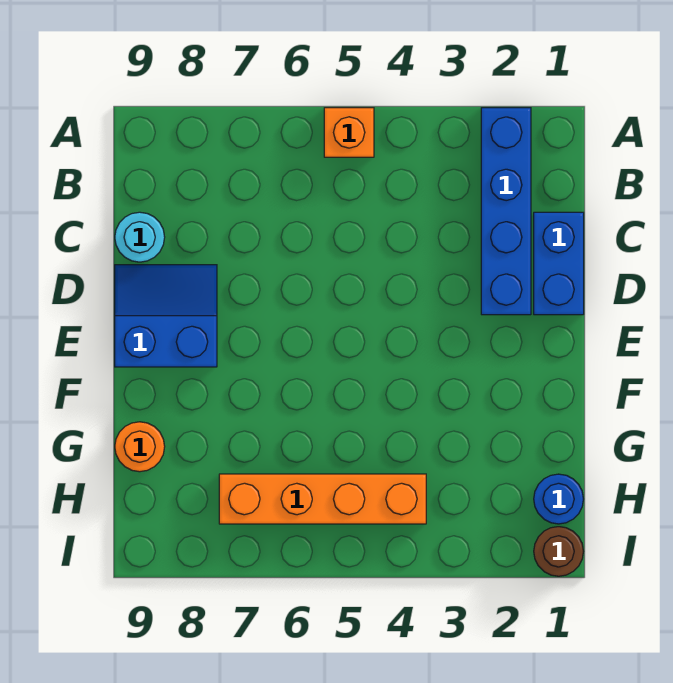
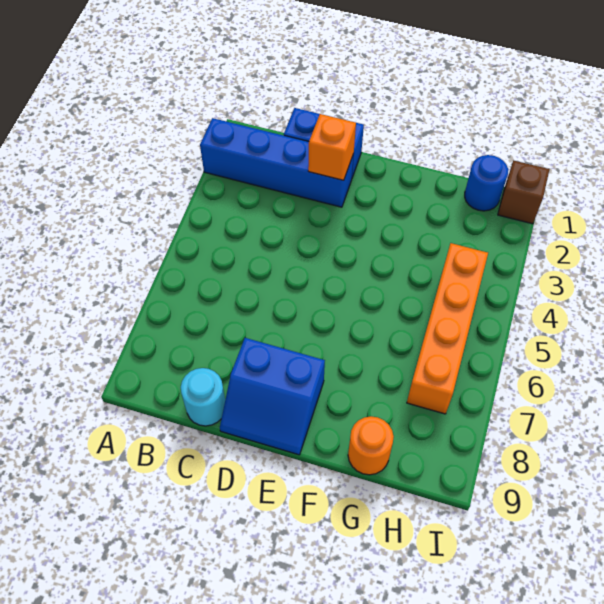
orange brick A5 level 1 -> orange brick D2 level 2
blue slope D8:E9 level 1 top E -> blue slope D8:E9 level 1 top 8
brown round brick I1 level 1 -> brown brick I1 level 1

